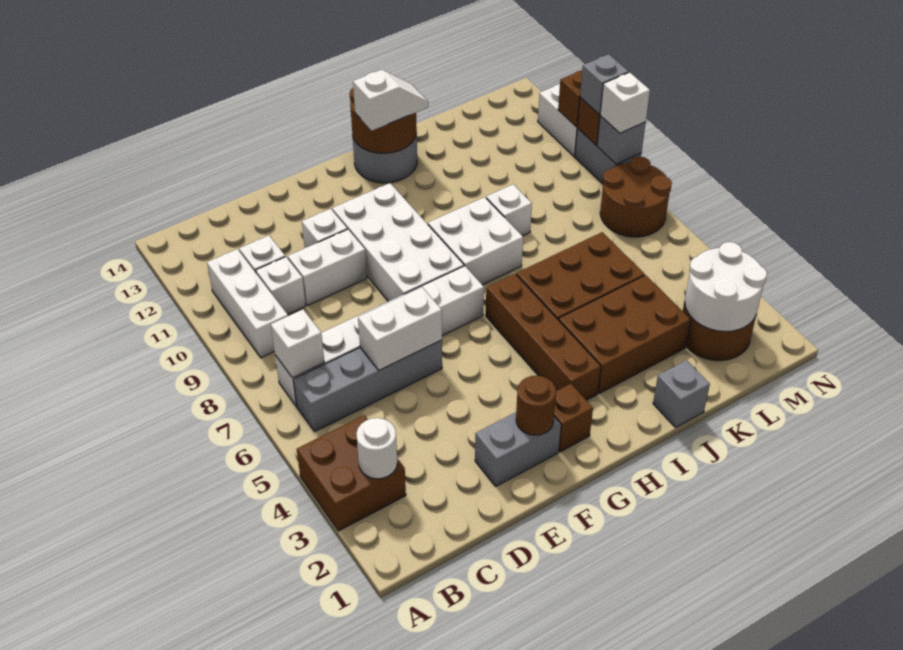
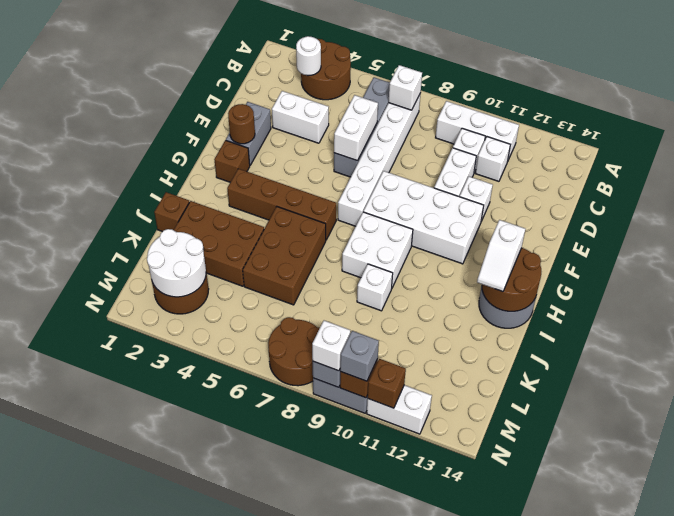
brown brick A3:B4 level 1 -> brown round brick A3:B4 level 1
none -> white brick D3:D4 level 1
brown brick I3:K4 level 1 -> brown brick J2:K4 level 1
grey brick J1 level 1 -> brown brick J1 level 1

